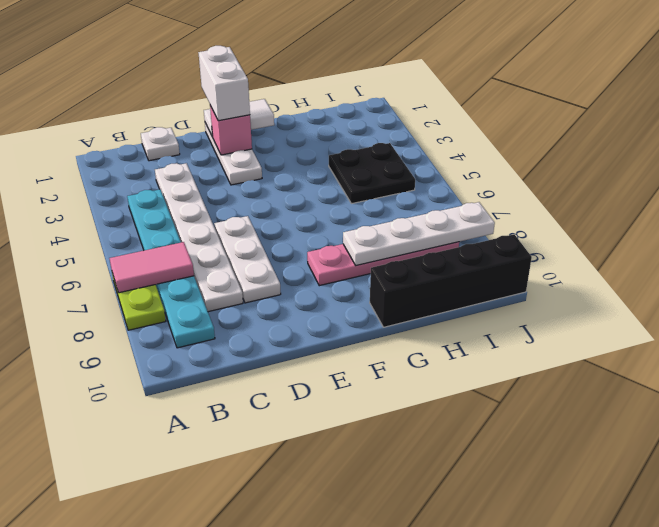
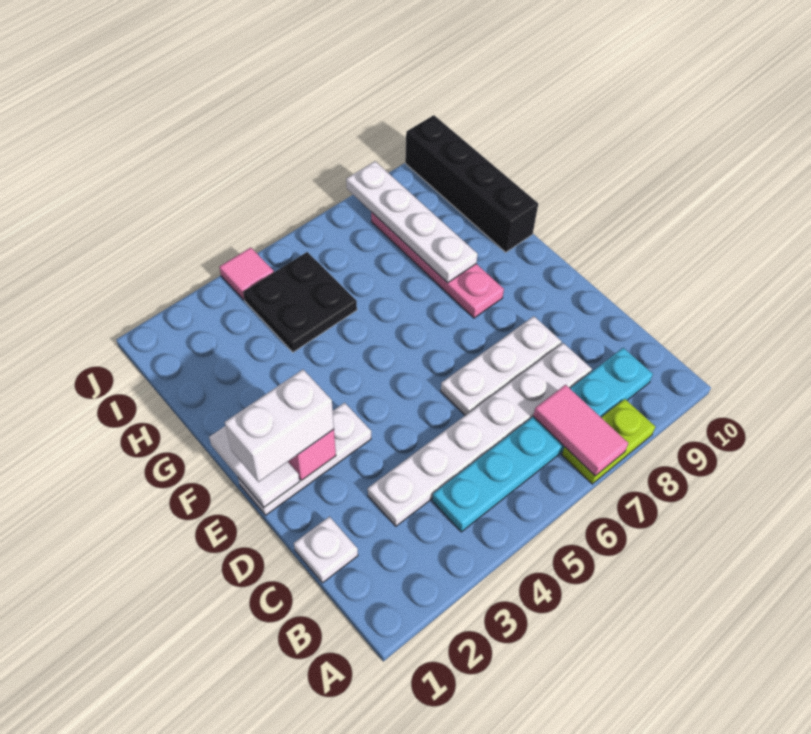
none -> pink tile J4 level 1

